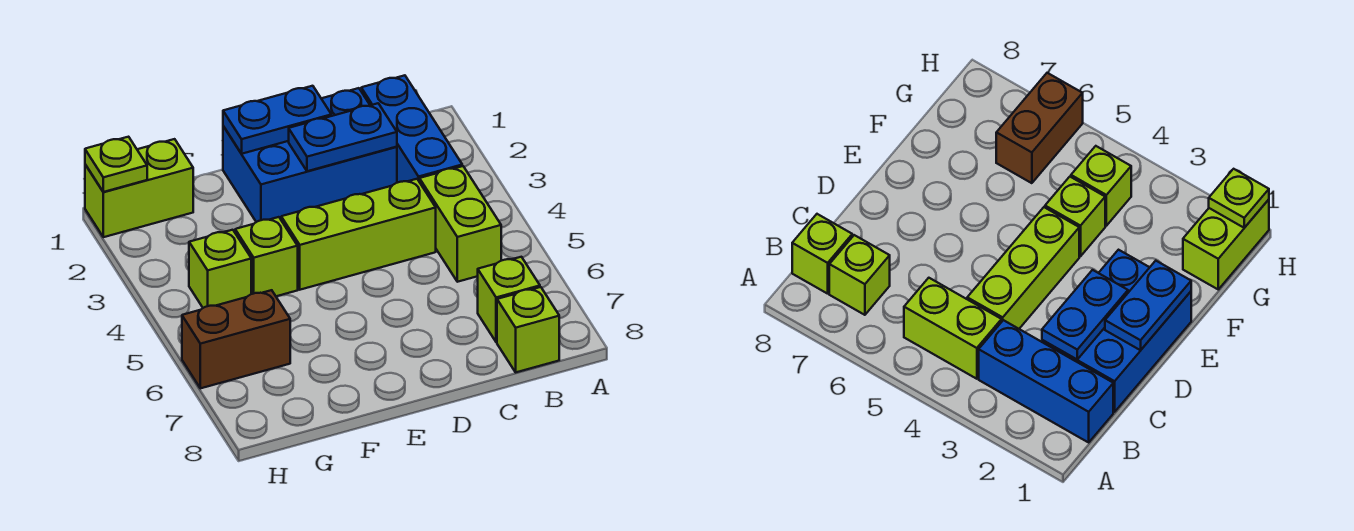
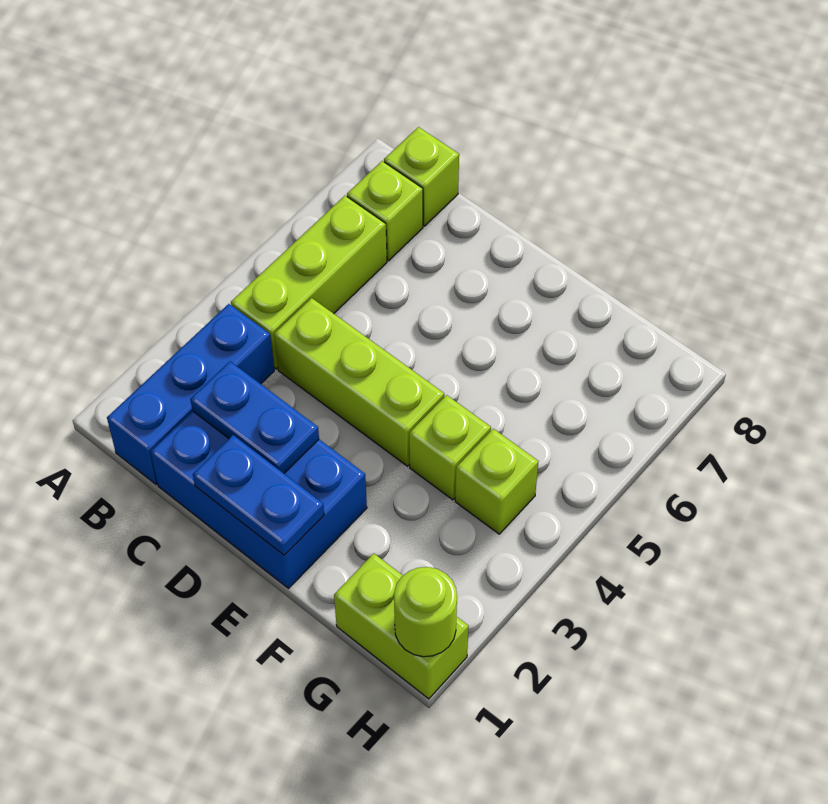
lime brick B4:B5 level 1 -> lime brick B4:B6 level 1
brown brick G6:H6 level 1 -> none
lime plate H1 level 2 -> lime round brick H1 level 2

